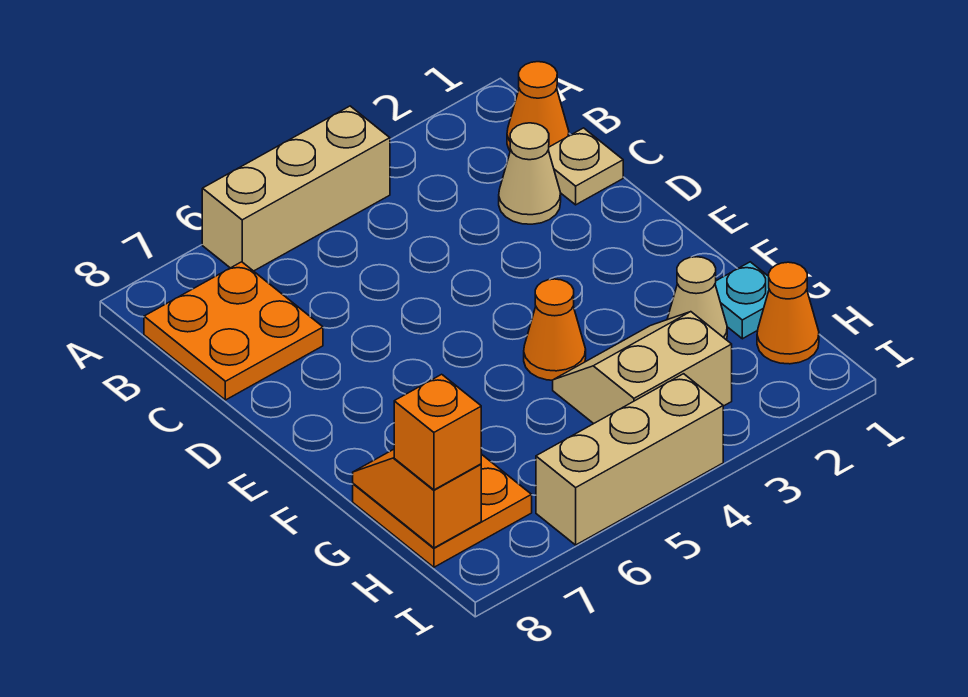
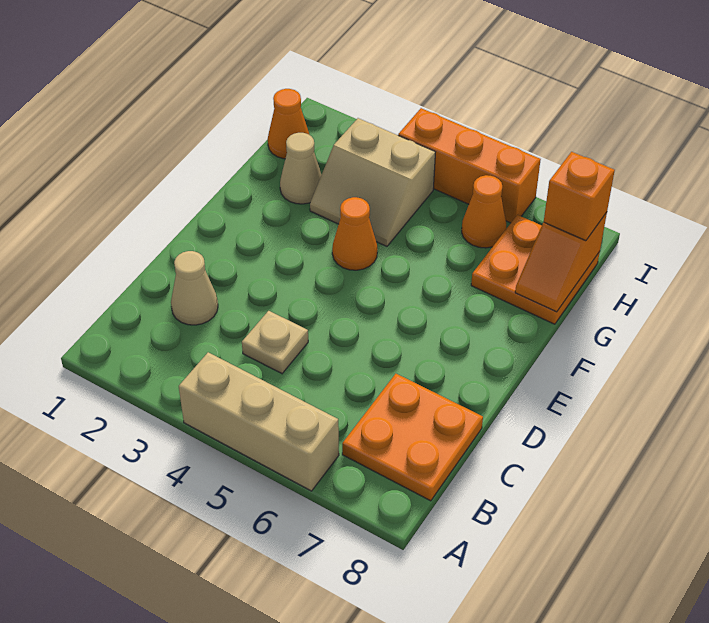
orange cone B1 level 1 -> orange cone H6 level 1
tan plate C1 level 1 -> tan plate C4 level 1
cyan plate G1 level 1 -> none
tan brick I4:I6 level 1 -> orange brick I4:I6 level 1

